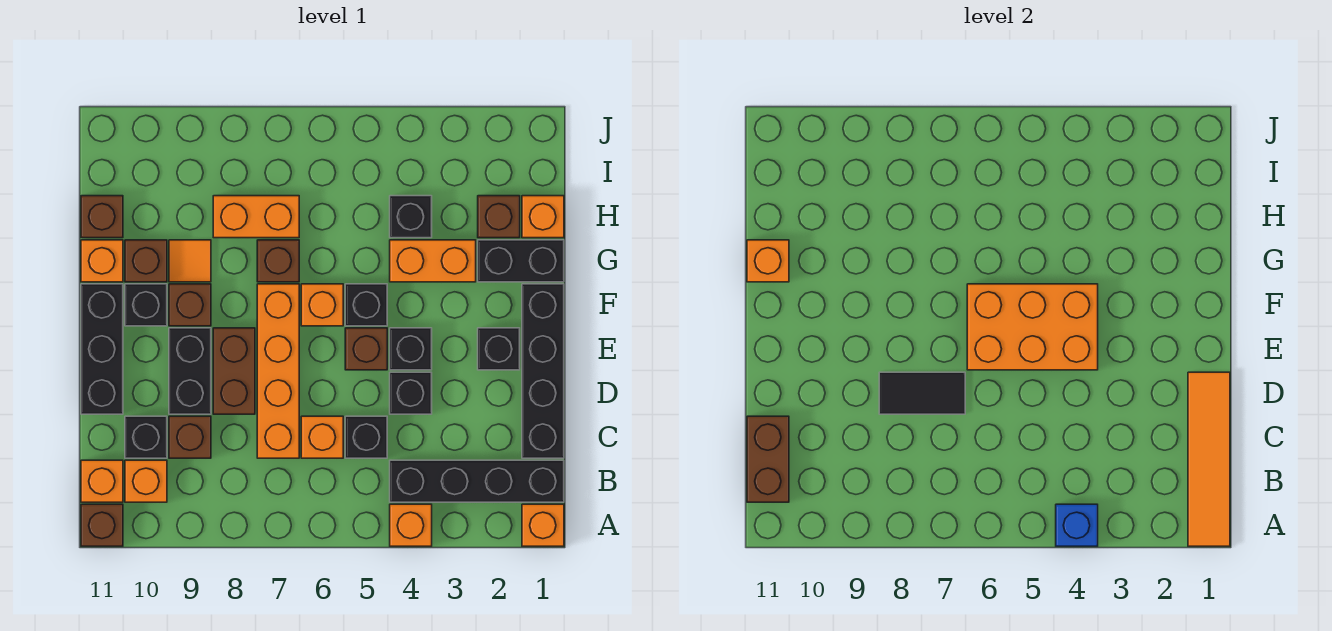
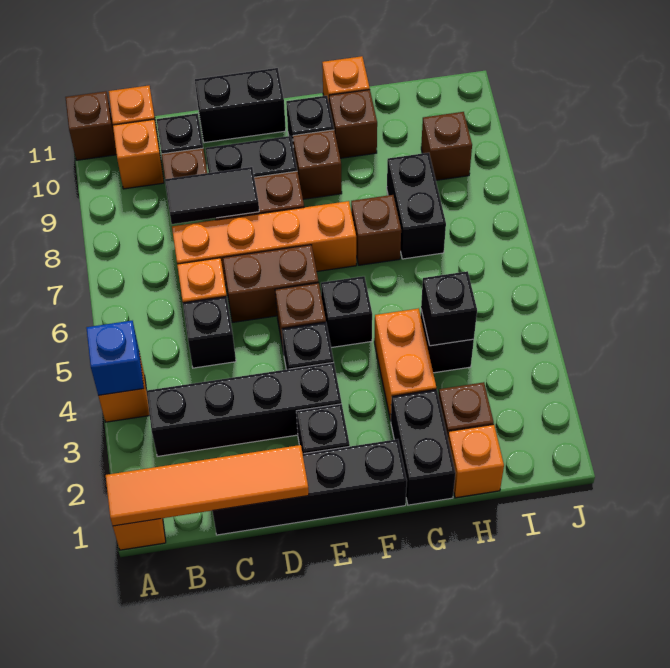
black brick B1:B4 level 1 -> black brick B3:E3 level 1
brown brick B11:C11 level 2 -> brown brick D6:E6 level 1
black brick D4 level 1 -> black brick H4 level 2
black tile D7:D8 level 2 -> black tile C8:D8 level 2
black brick D11:F11 level 1 -> black brick D11:E11 level 1
orange brick E4:F6 level 2 -> none
orange brick F6 level 1 -> none
orange tile G9 level 1 -> none
orange brick G11 level 2 -> none
orange brick H7:H8 level 1 -> black brick H7:H8 level 1
brown brick H11 level 1 -> brown brick I9 level 1

